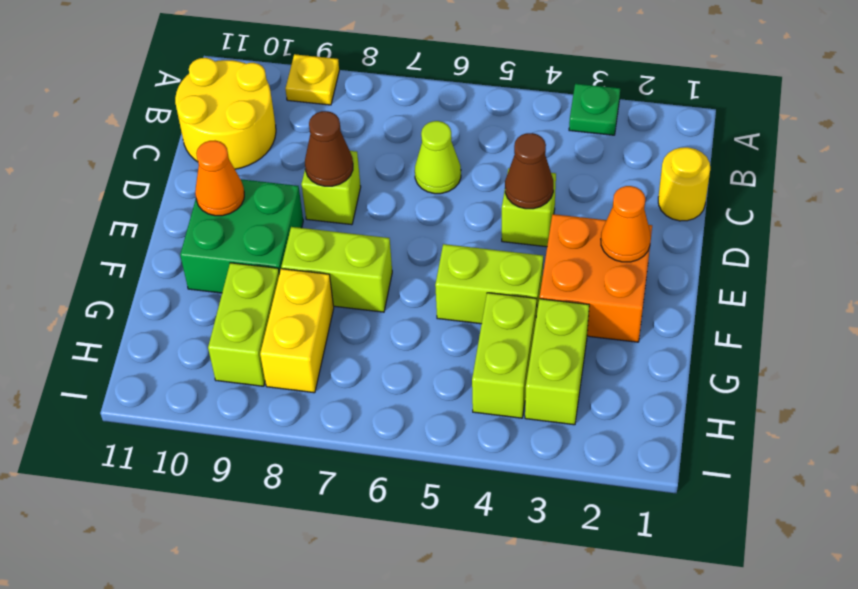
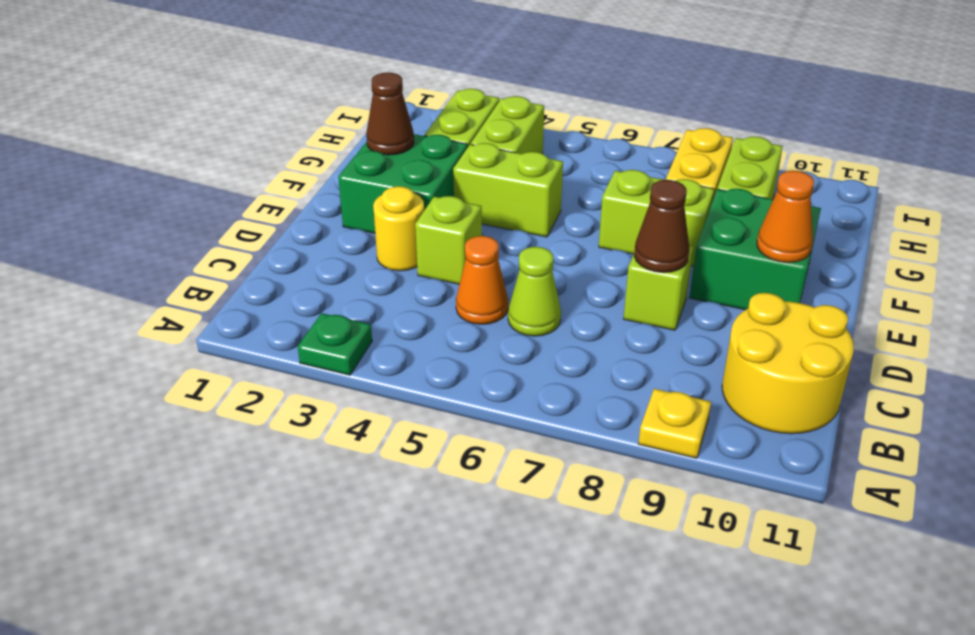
yellow round brick C1 level 1 -> yellow round brick D3 level 1
brown cone D4 level 2 -> brown cone F2 level 2
orange brick E2:F3 level 1 -> green brick E2:F3 level 1
orange cone E2 level 2 -> orange cone C5 level 1

